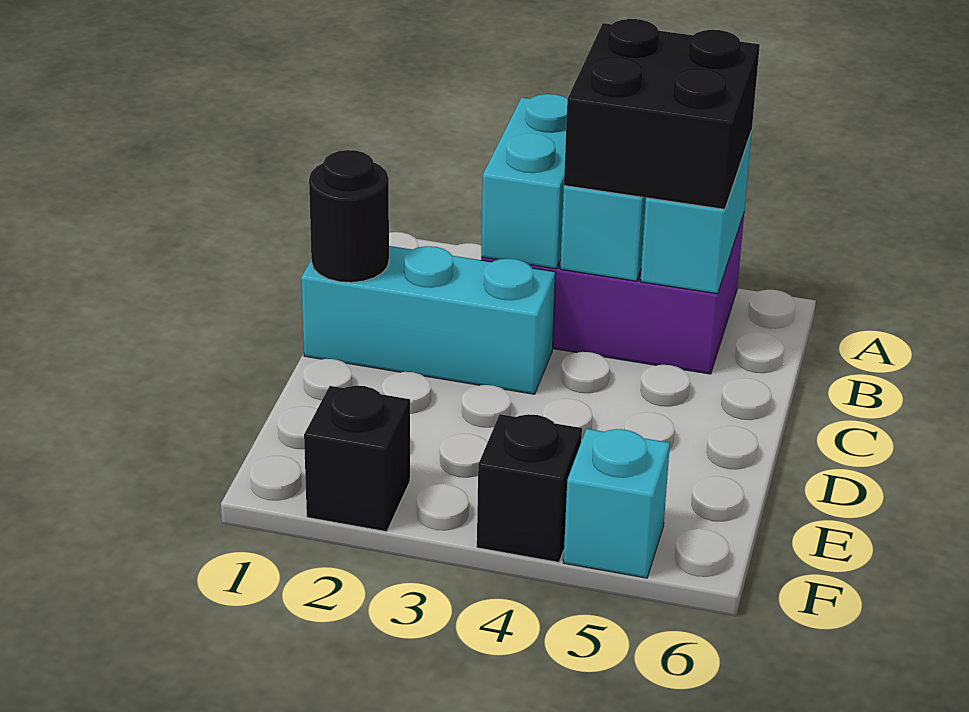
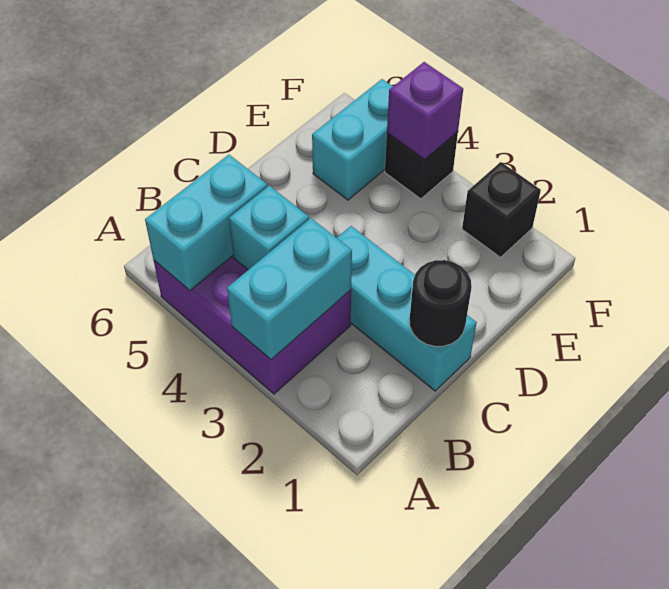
black brick A4:B5 level 3 -> none
none -> purple brick F4 level 2
cyan brick F5 level 1 -> cyan brick E5:F5 level 1

